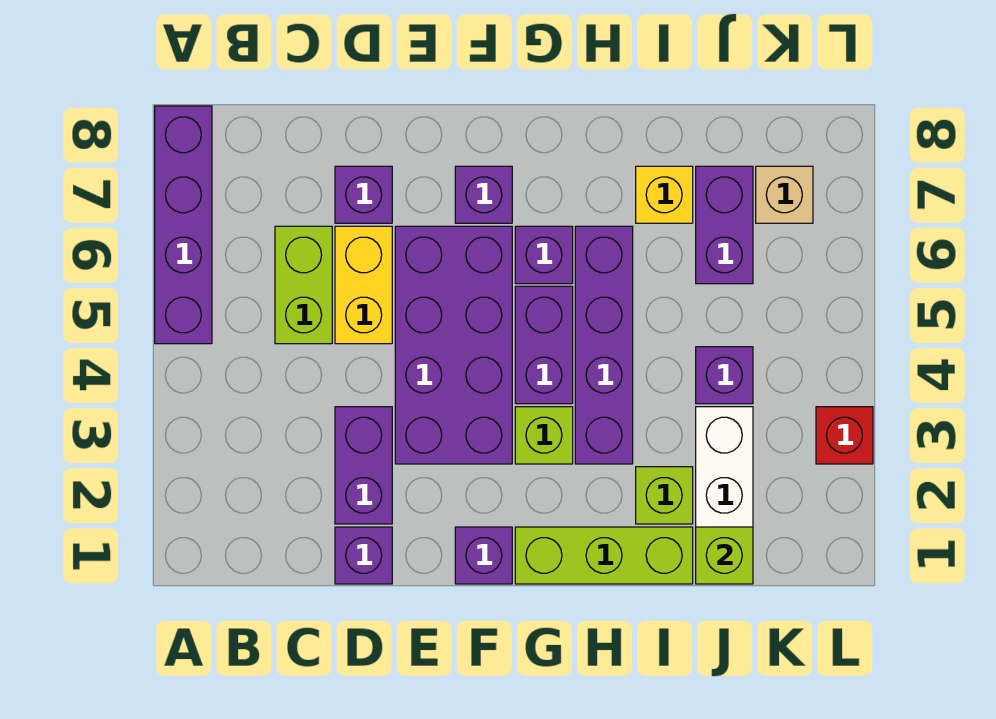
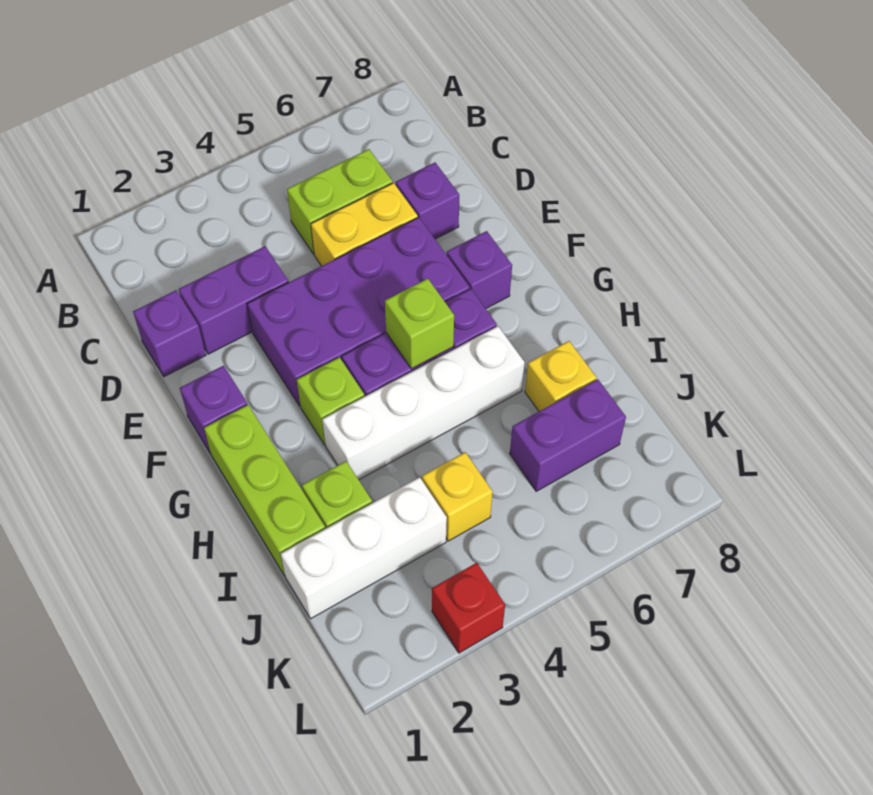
purple brick A5:A8 level 1 -> none
purple brick H3:H6 level 1 -> white brick H3:H6 level 1
lime brick J1 level 2 -> lime brick G5 level 2
purple brick J4 level 1 -> yellow brick J4 level 1
tan brick K7 level 1 -> none

